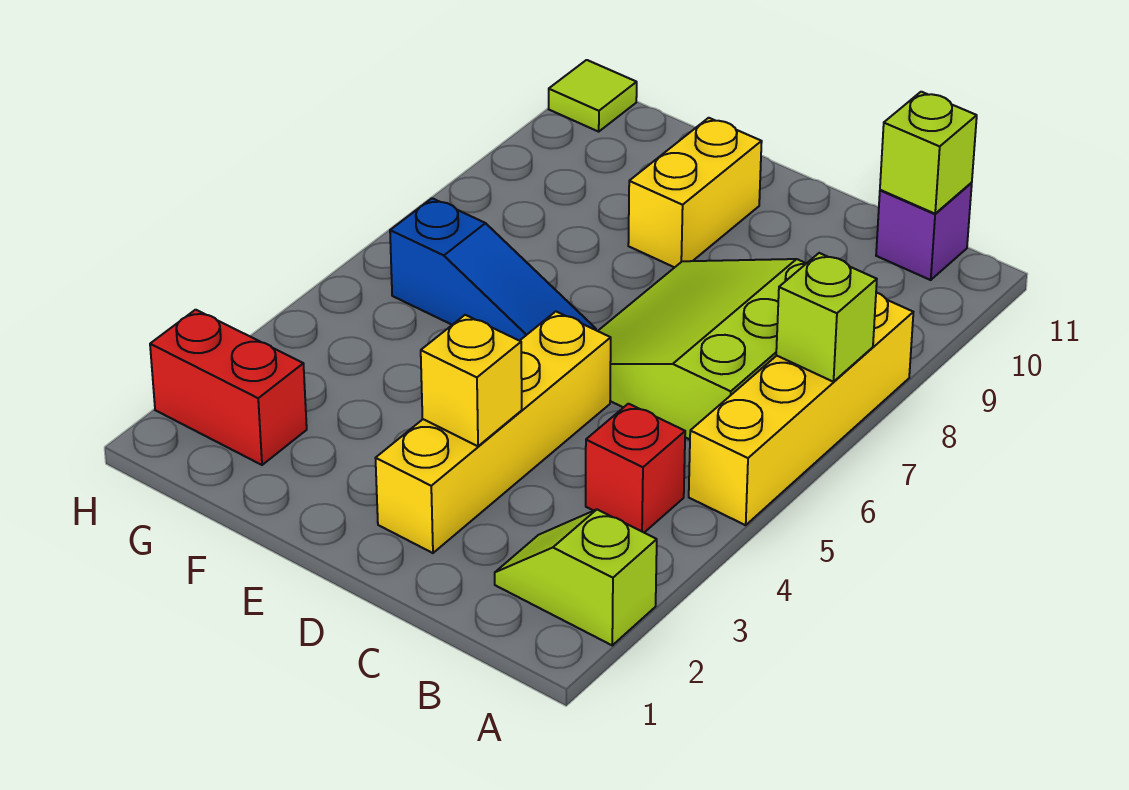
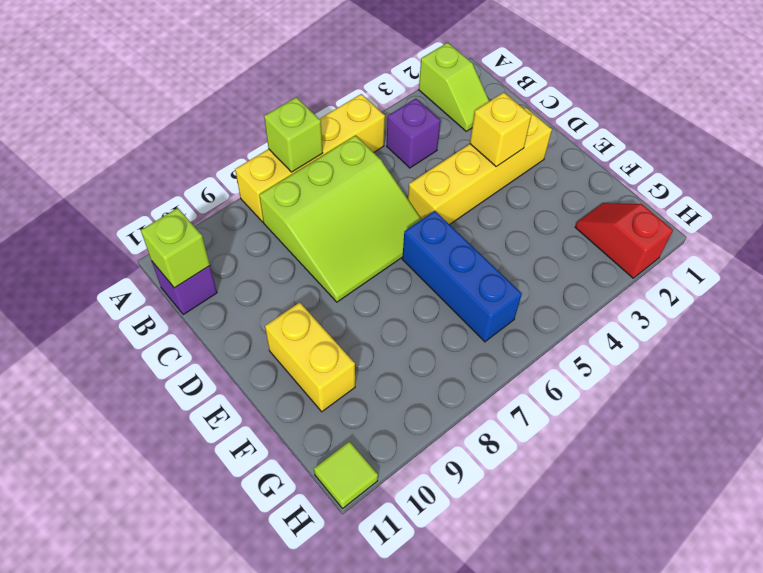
red brick B4 level 1 -> purple brick B4 level 1
blue slope E6:G6 level 1 top G -> blue brick E6:G6 level 1
yellow brick E9:E10 level 1 -> yellow brick E10:F10 level 1
red brick G2:H2 level 1 -> red slope G2:H2 level 1 top H

